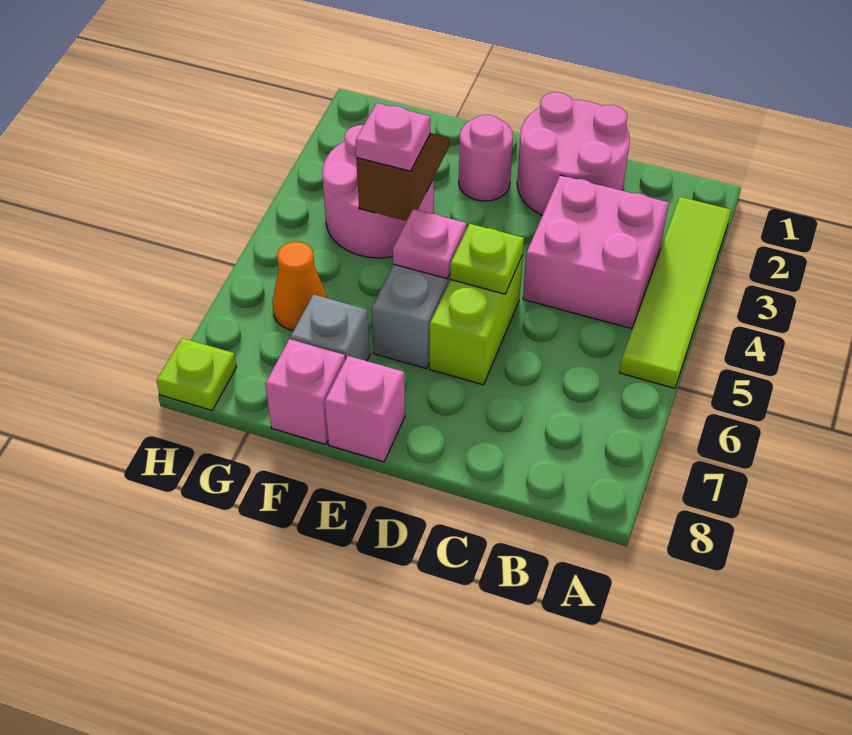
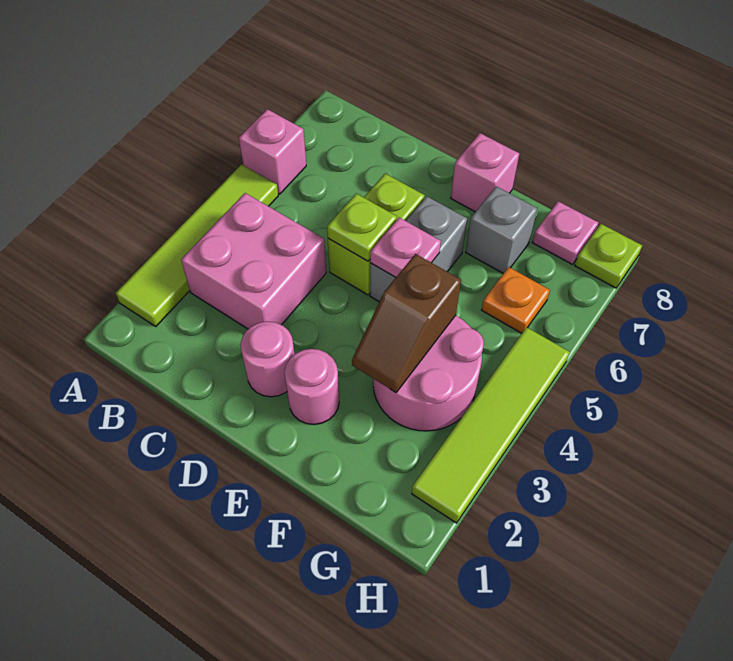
pink round brick C1:D2 level 1 -> pink round brick D2 level 1
pink plate F4 level 3 -> pink plate G8 level 1
pink brick F8 level 1 -> pink brick A6 level 1
orange cone G6 level 1 -> orange plate G6 level 1
none -> lime tile H2:H5 level 1

